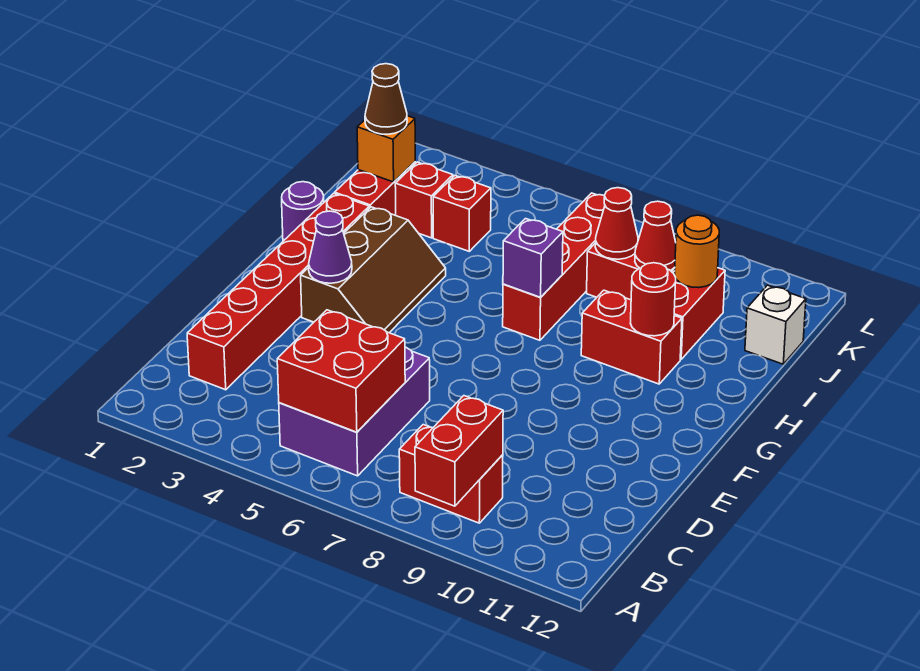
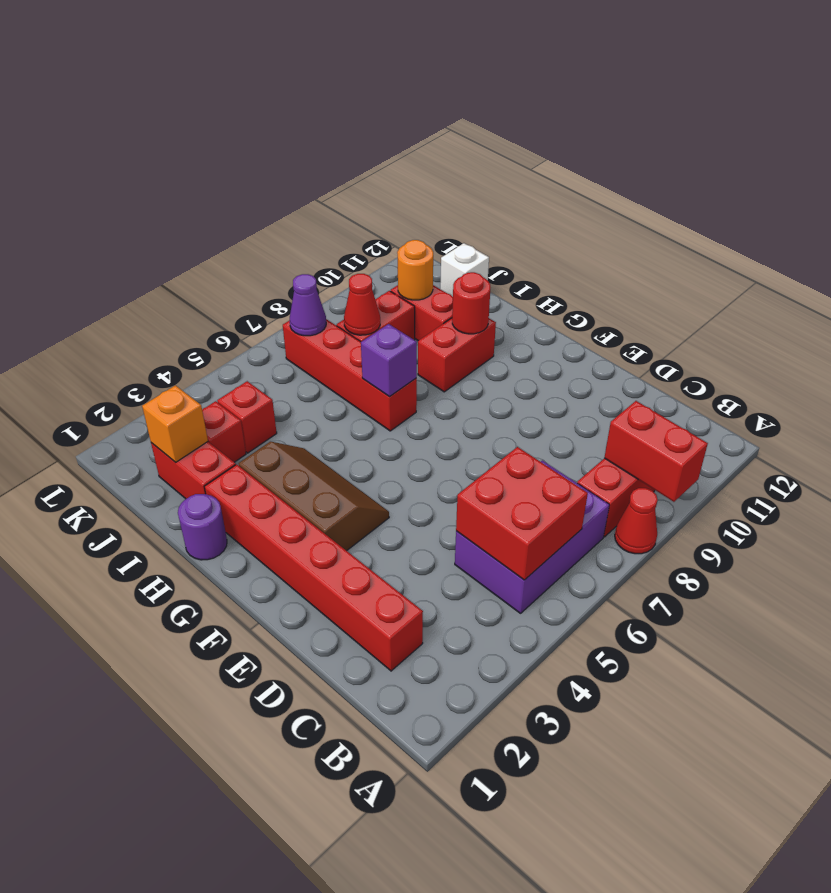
purple brick B5:D6 level 1 -> purple brick B5:C7 level 1
purple cone F3 level 2 -> purple cone K7 level 2
brown cone J2 level 3 -> none
red cone J9 level 2 -> red cone A8 level 1

